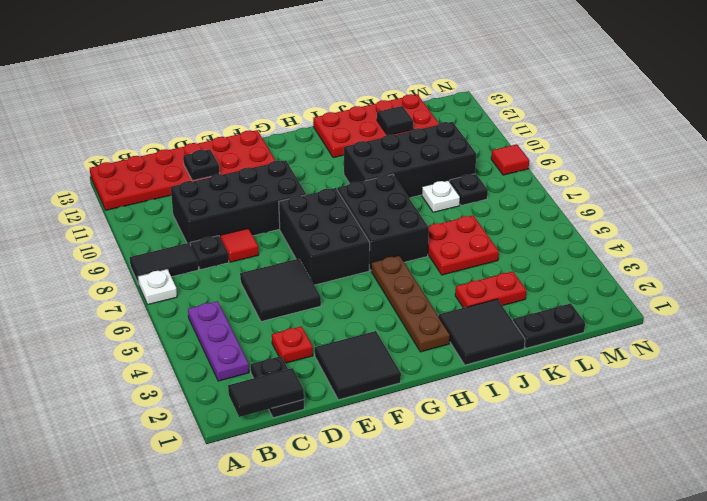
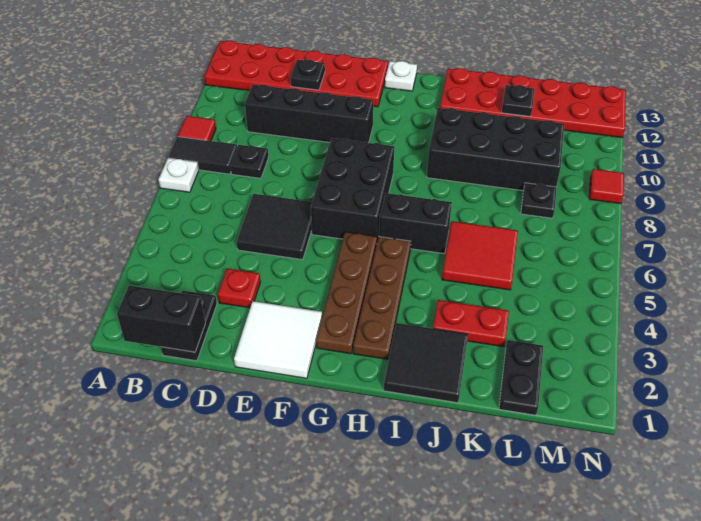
black tile B1:C1 level 2 -> black brick B1:C1 level 2
purple plate B3:B5 level 1 -> none
black brick C9:F10 level 1 -> black brick C10:F10 level 1
red tile D8 level 1 -> red tile A9 level 1
black tile E1:F2 level 1 -> white tile E1:F2 level 1
none -> brown plate G2:G5 level 1
black brick H6:I8 level 1 -> black brick H6:I6 level 1
red plate I12:L13 level 1 -> red plate I12:N13 level 1
red plate J5:K6 level 1 -> red tile J5:K6 level 1
black plate K1:L1 level 1 -> black plate L1:L2 level 1
white plate K8 level 1 -> white plate G13 level 1
black tile K12 level 2 -> black plate K12 level 2

